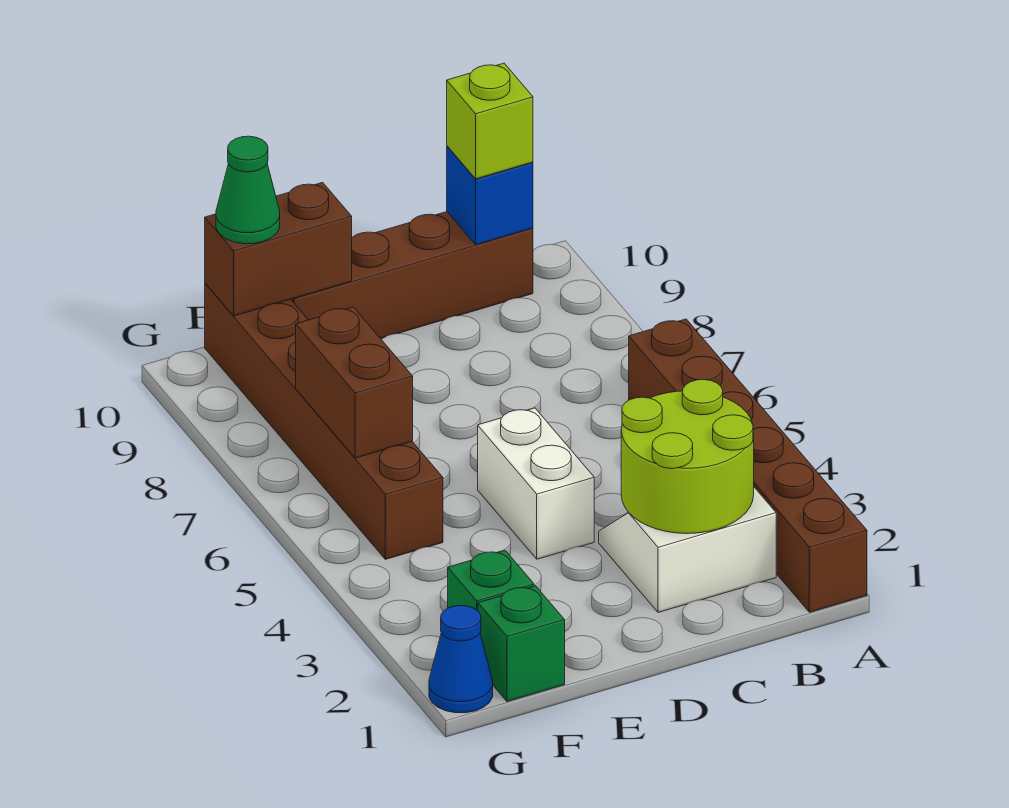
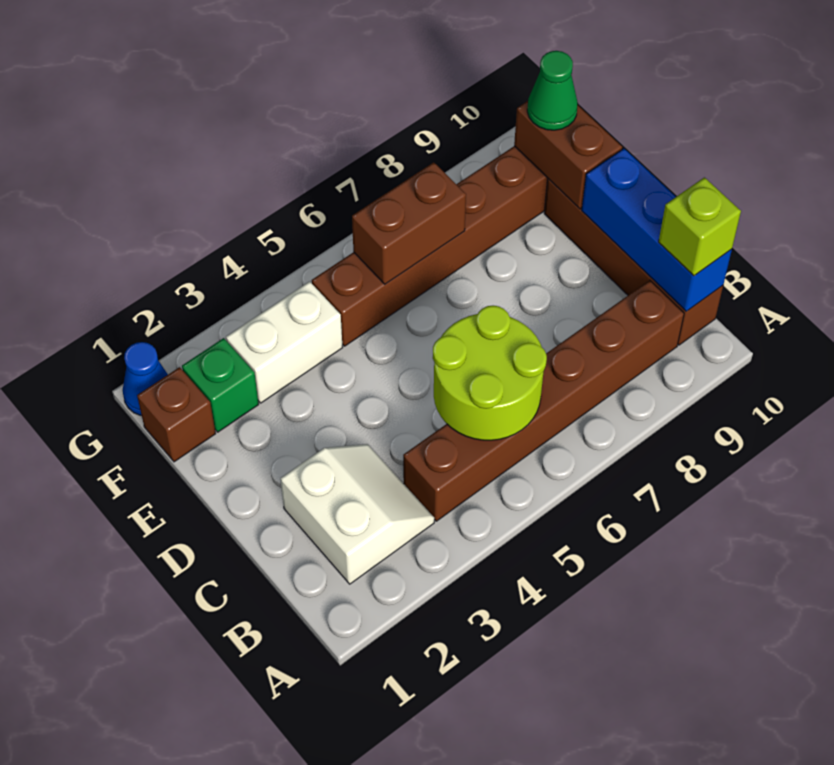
brown brick A1:A6 level 1 -> brown brick B4:B9 level 1
lime round brick B2:C3 level 2 -> lime round brick B5:C6 level 2
blue brick B10 level 2 -> blue brick B10:D10 level 2
white brick D4:D5 level 1 -> white brick F3:F4 level 1
green brick F1 level 1 -> brown brick F1 level 1

